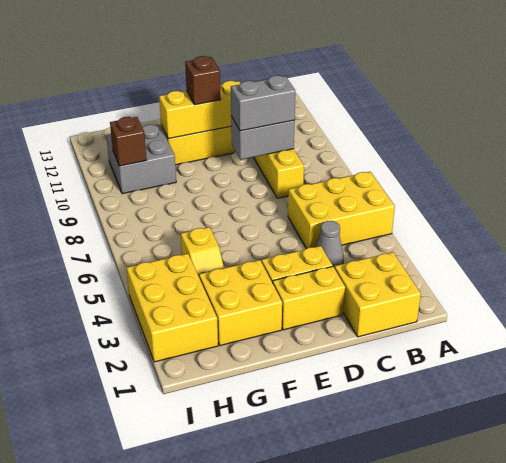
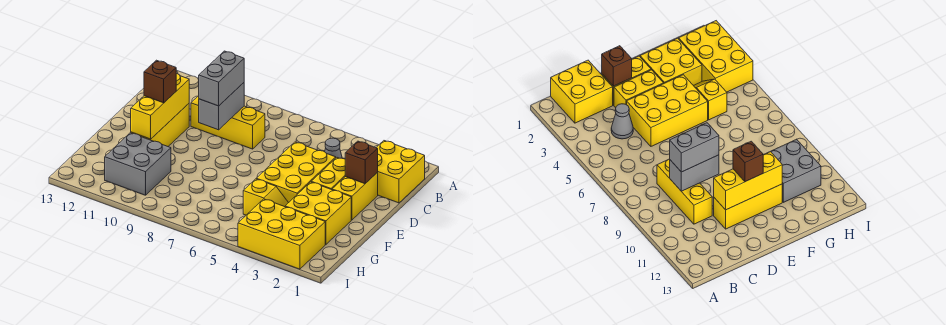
yellow brick A5:C6 level 1 -> yellow brick D4:F5 level 1
brown brick H10 level 2 -> brown brick D2 level 2

